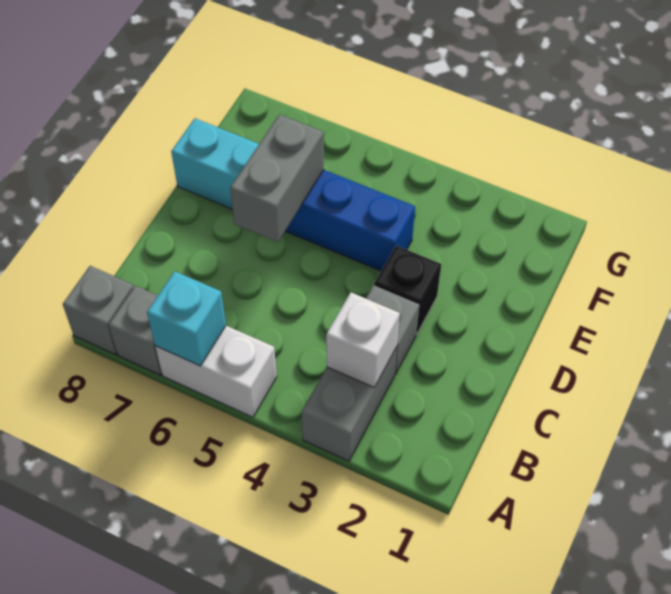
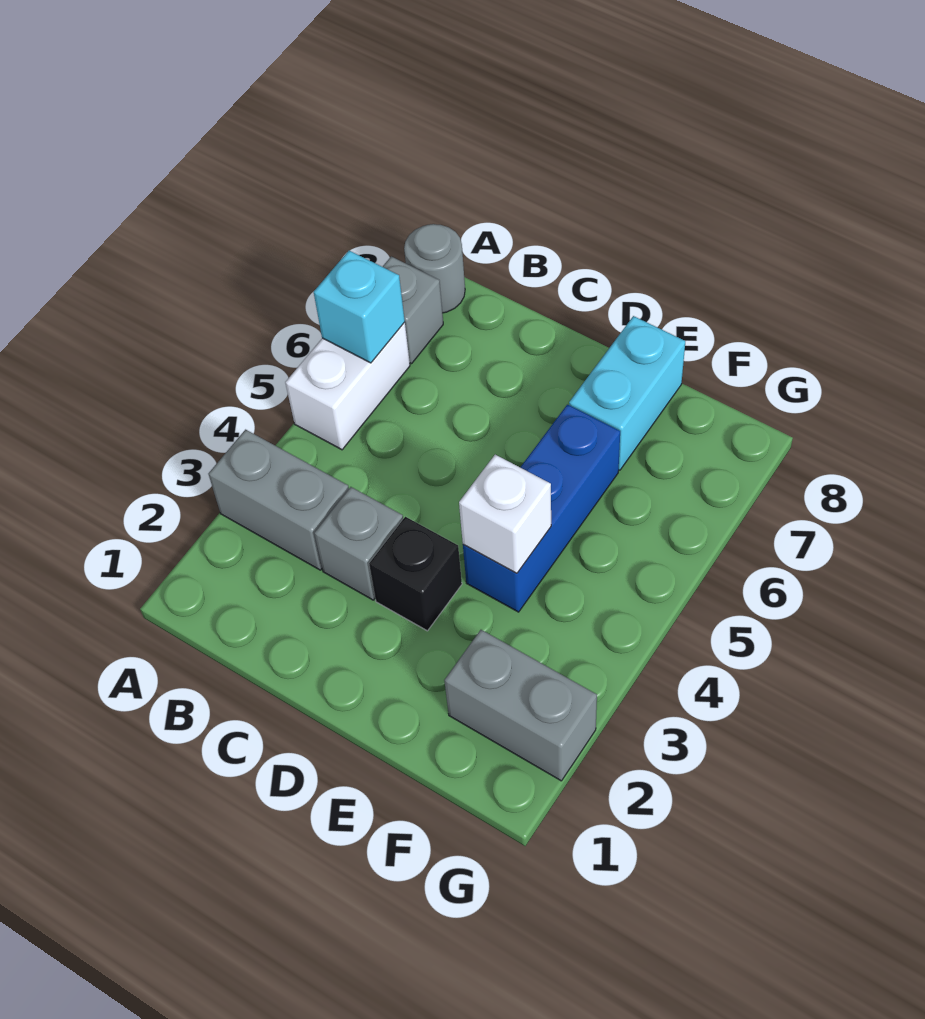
grey brick A8 level 1 -> grey round brick A8 level 1
white brick B3 level 2 -> white brick E4 level 2
grey brick D6:E6 level 2 -> grey brick F2:G2 level 1

